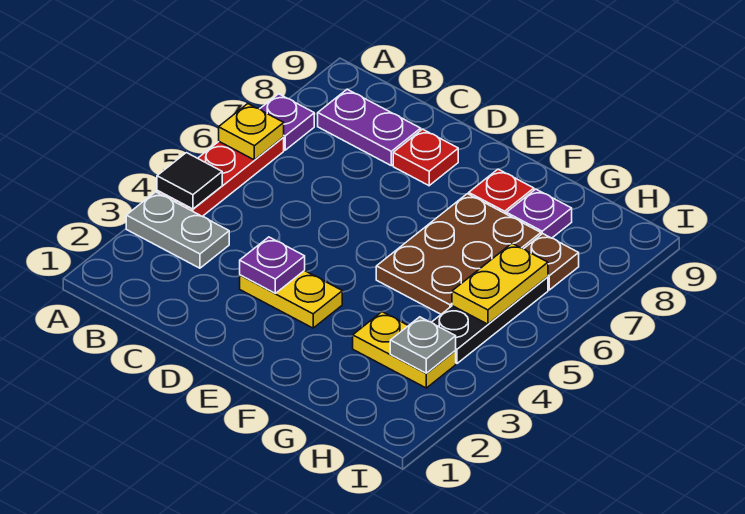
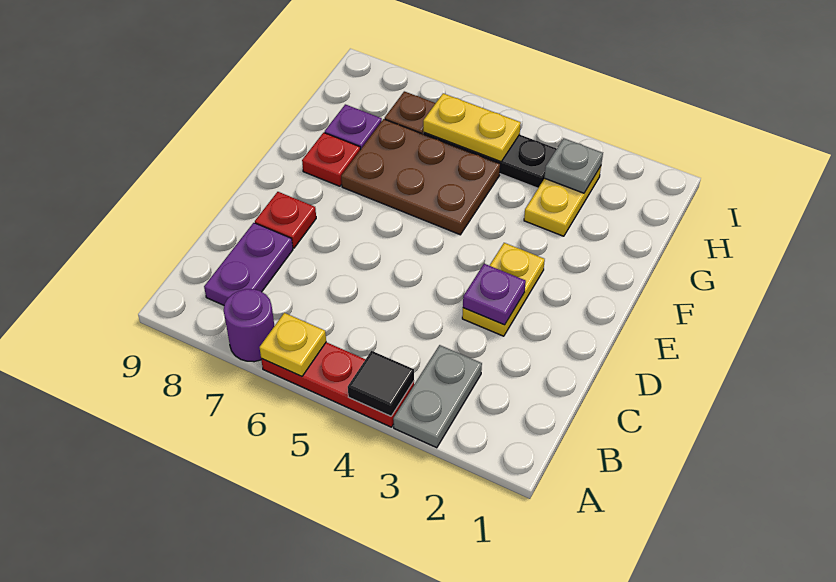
purple plate A7 level 1 -> purple round brick A7 level 1

